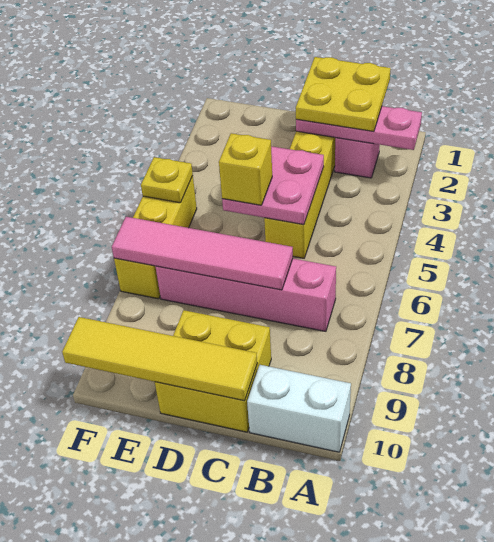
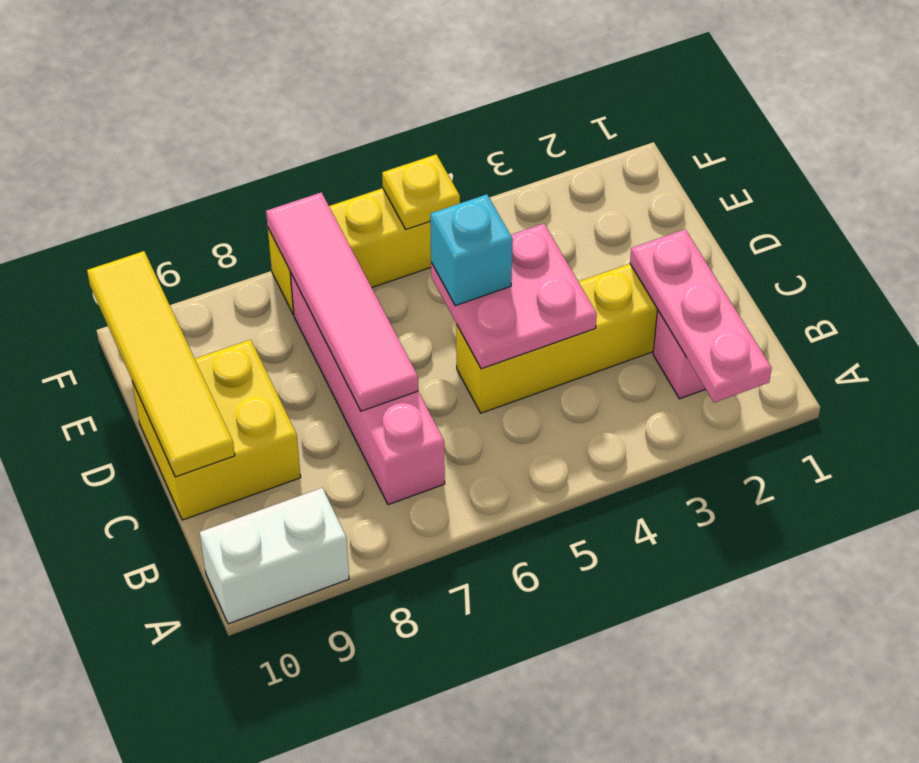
white brick A10:B10 level 1 -> white brick A9:A10 level 1
yellow plate B1:C2 level 3 -> none
yellow brick D5 level 3 -> cyan brick D5 level 3

